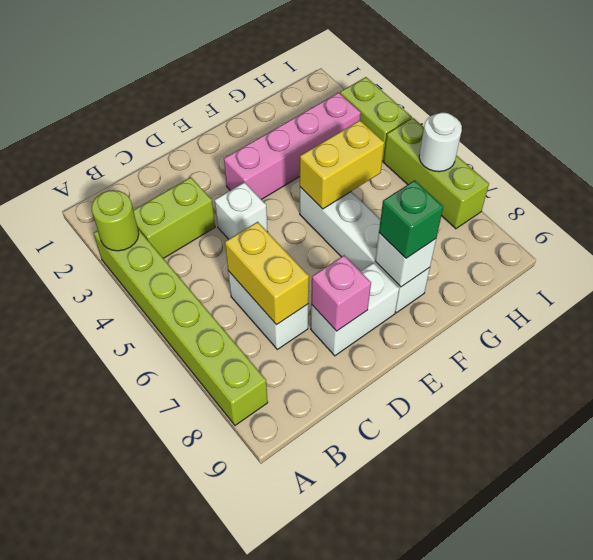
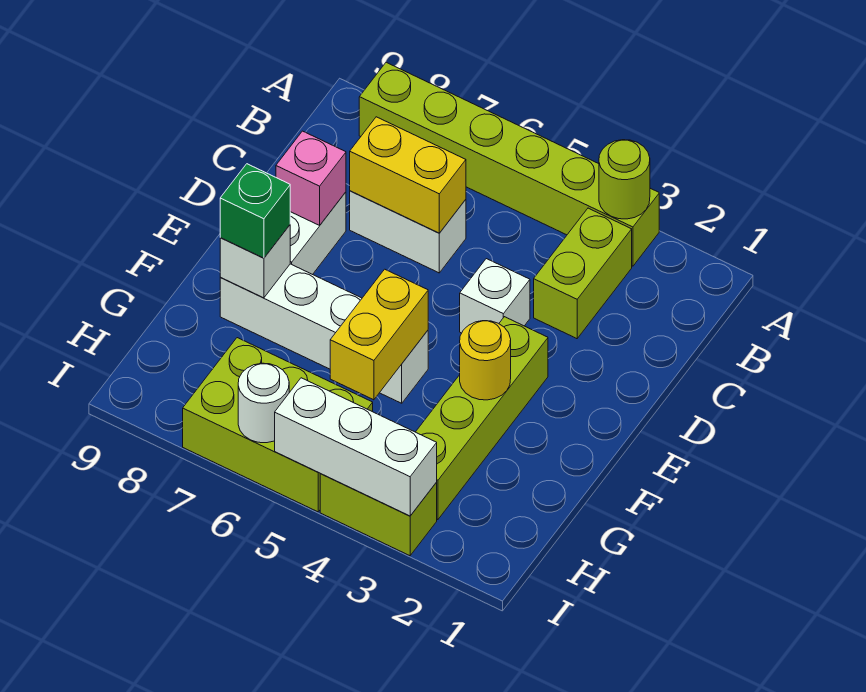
pink brick E3:H3 level 1 -> lime brick E3:H3 level 1
none -> yellow round brick F3 level 2
none -> white brick I3:I5 level 2
lime brick I5:I7 level 1 -> lime brick H5:I7 level 1

